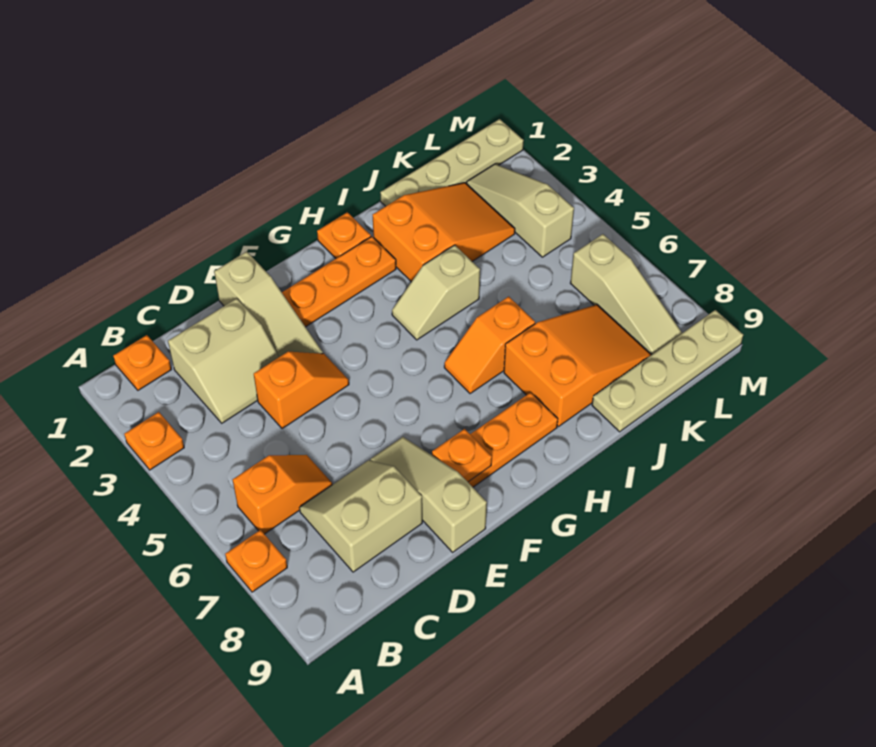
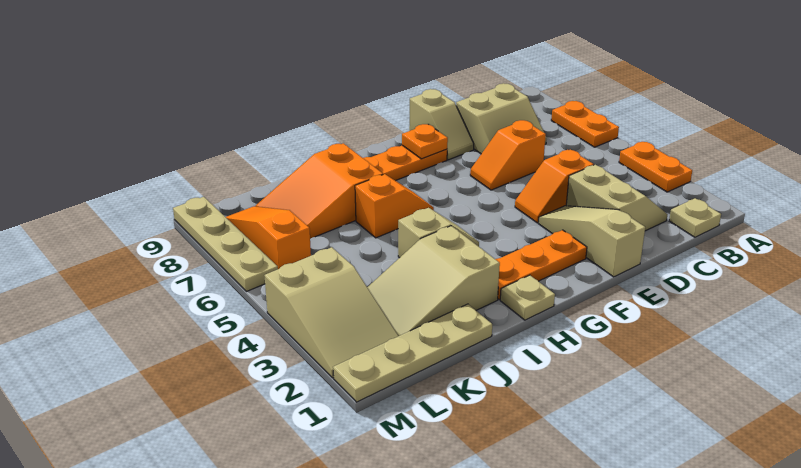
orange plate A3 level 1 -> orange plate A3:A4 level 1
orange plate A7 level 1 -> orange plate A6:A7 level 1
orange plate B1 level 1 -> tan plate B1 level 1
orange slope B6:C6 level 1 top B -> orange slope D6:E6 level 1 top D
tan slope C2:D3 level 1 top 2 -> tan slope C2:D3 level 1 top D
tan slope E7:E9 level 1 top 9 -> tan slope E8:E9 level 1 top 9
orange plate H1 level 1 -> tan plate H1 level 1
orange slope I2:K3 level 1 top I -> tan slope I2:K3 level 1 top I
tan plate J9:M9 level 1 -> tan plate M6:M9 level 1
tan slope L2:L4 level 1 top 4 -> tan slope L2:M4 level 1 top 4
tan slope L6:L8 level 1 top 6 -> orange slope L6:L8 level 1 top 6

